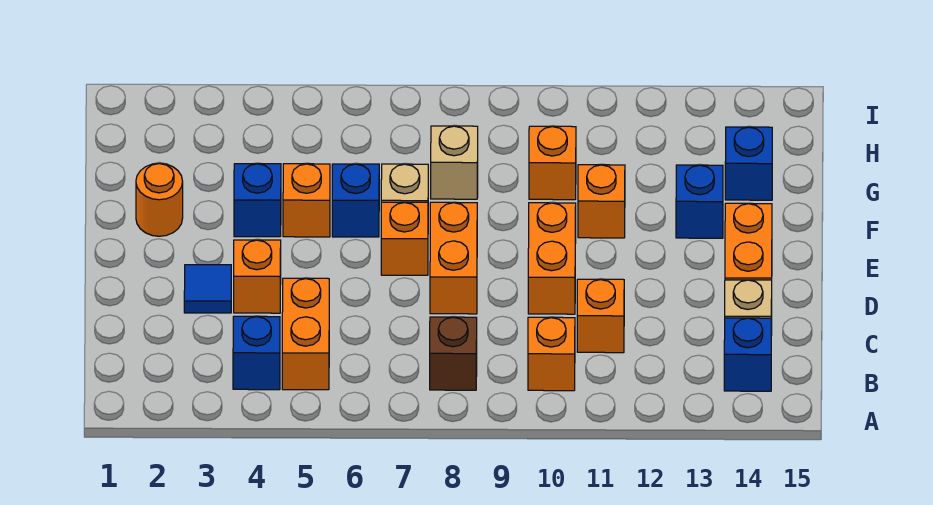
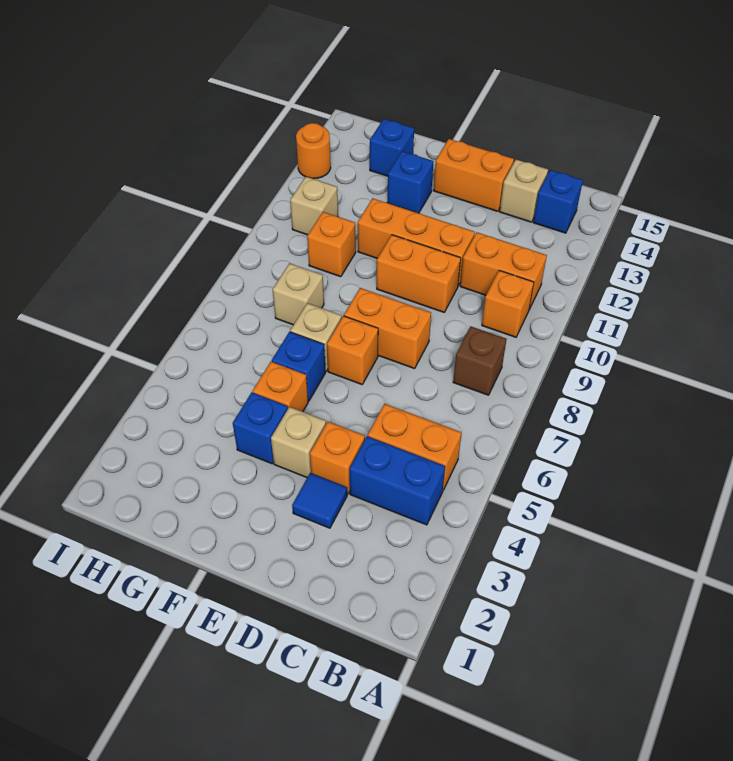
blue brick B4 level 1 -> blue brick B4:C4 level 1
orange brick C11 level 1 -> orange brick B11:C11 level 1
none -> tan brick E4 level 1
orange round brick F2 level 1 -> orange round brick I13 level 1
orange brick F11 level 1 -> orange brick D11:F11 level 1
none -> tan brick H11 level 1

